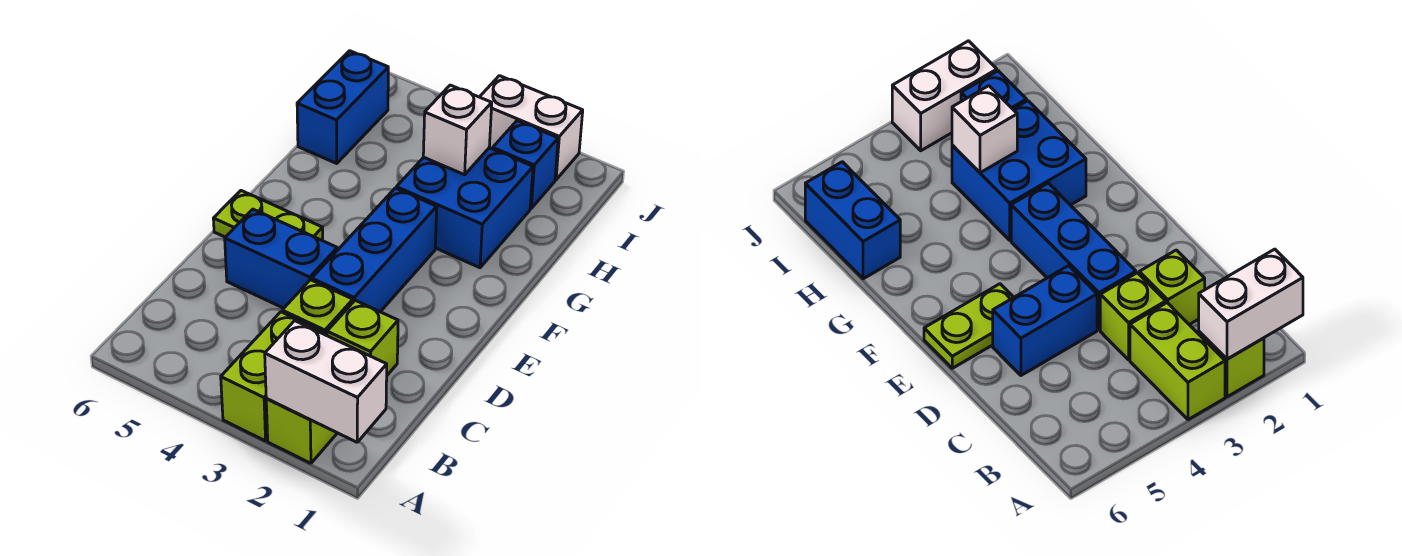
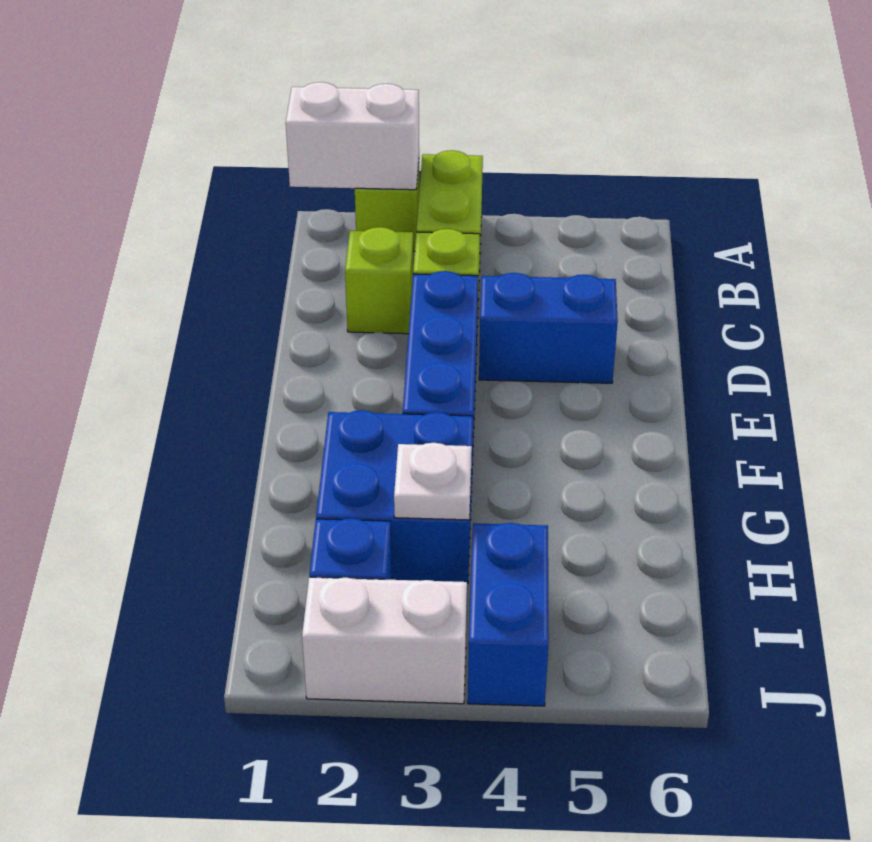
lime plate E5:E6 level 1 -> none
white brick H3 level 2 -> white plate H3 level 2
blue brick H6:I6 level 1 -> blue brick I4:J4 level 1

